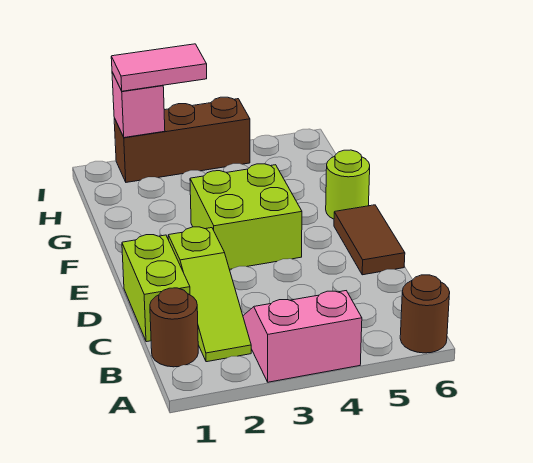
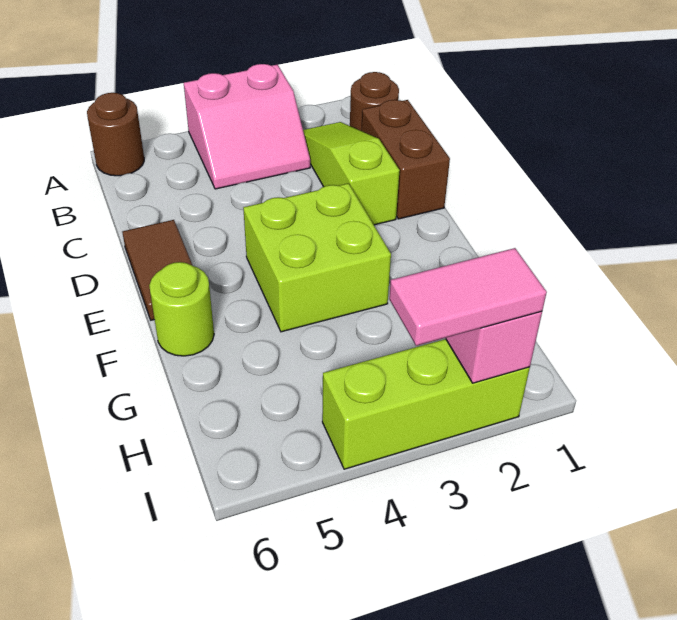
lime brick C1:D1 level 1 -> brown brick C1:D1 level 1
brown brick I2:I4 level 1 -> lime brick I2:I4 level 1

